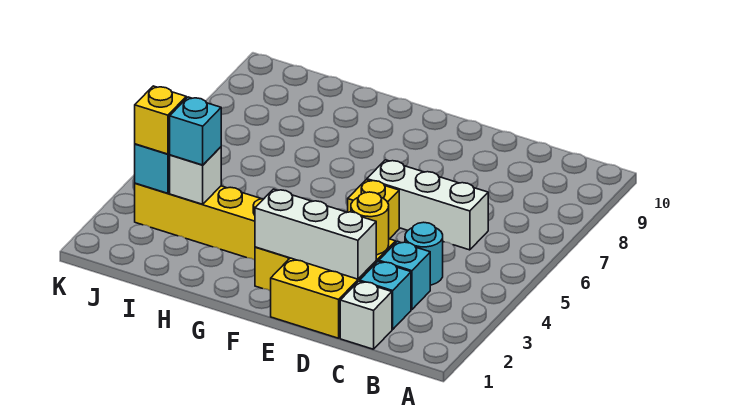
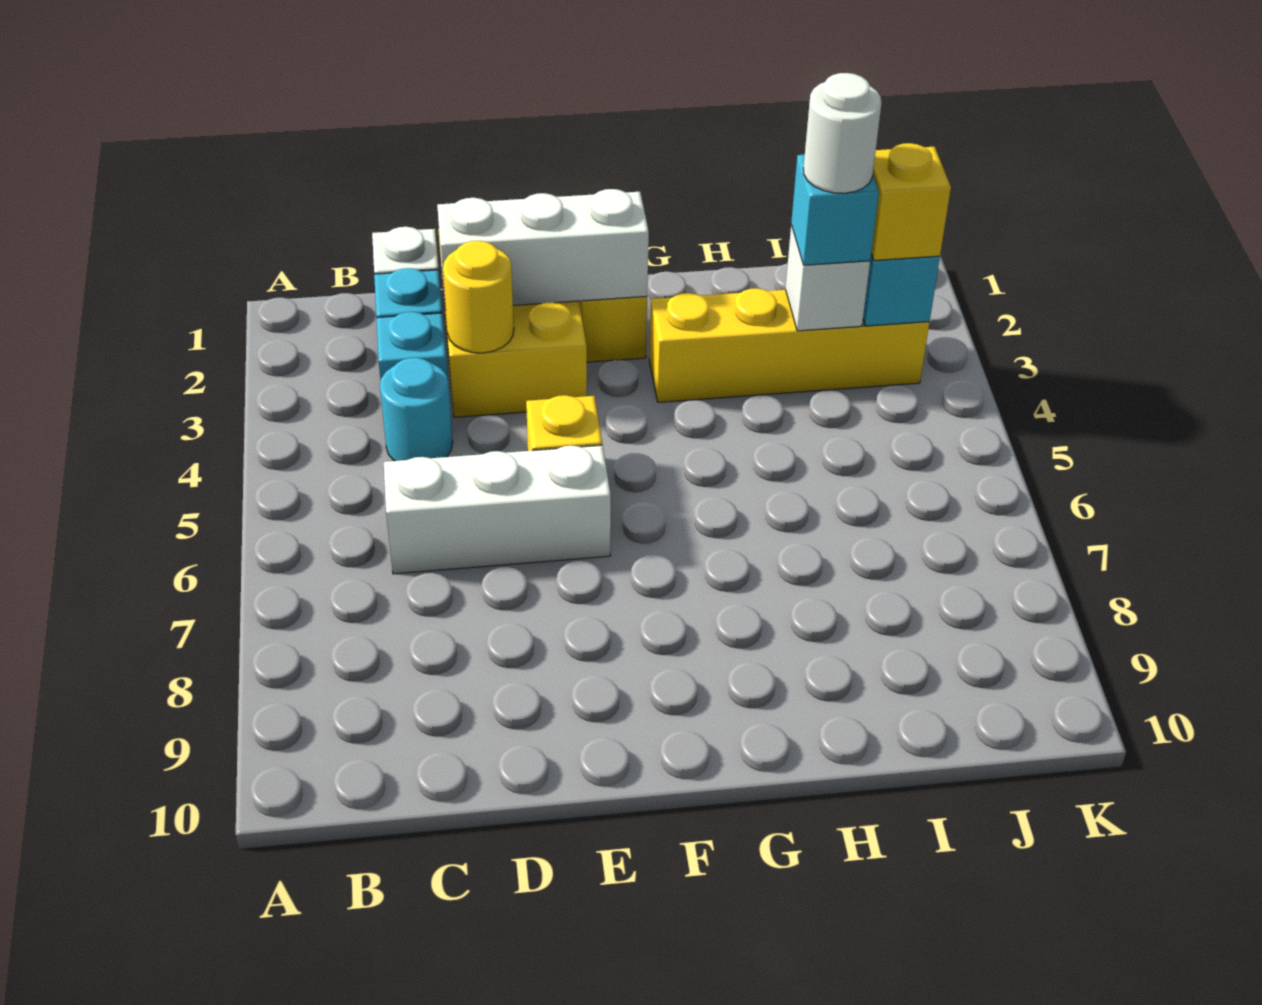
none -> white round brick I3 level 4

